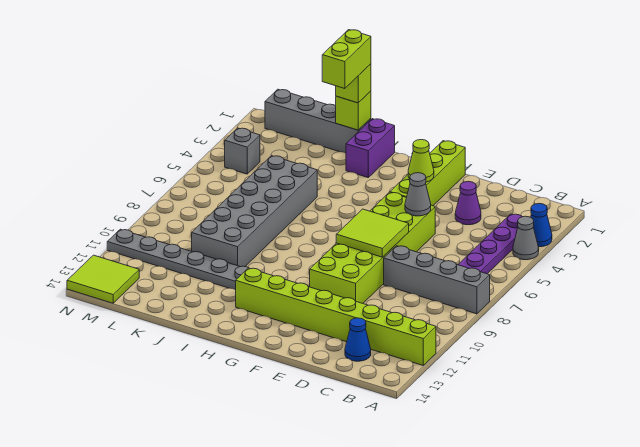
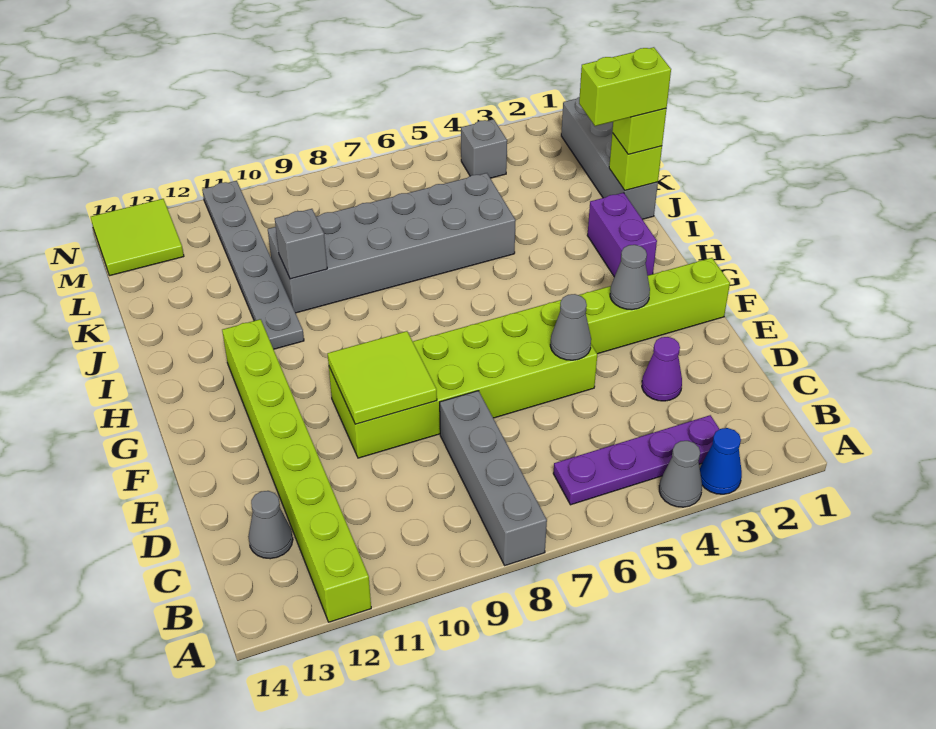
blue cone C13 level 1 -> grey cone C13 level 1
lime tile E7:F8 level 2 -> lime tile E9:F10 level 2
lime cone F3 level 2 -> grey cone F3 level 2
purple brick I1:I2 level 1 -> purple brick H2:I2 level 1
none -> grey brick J10 level 2

